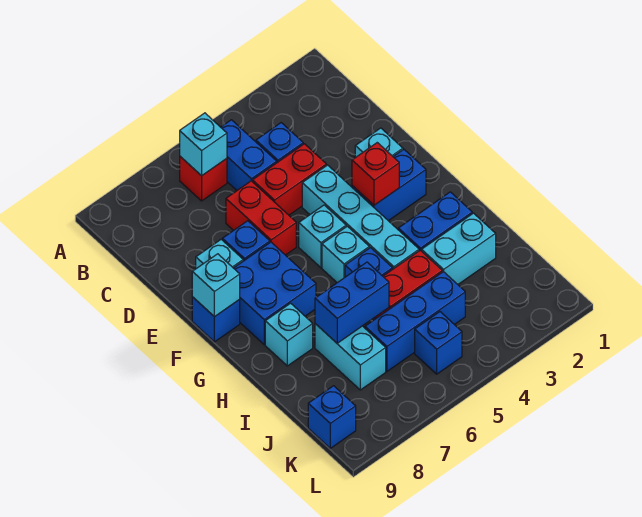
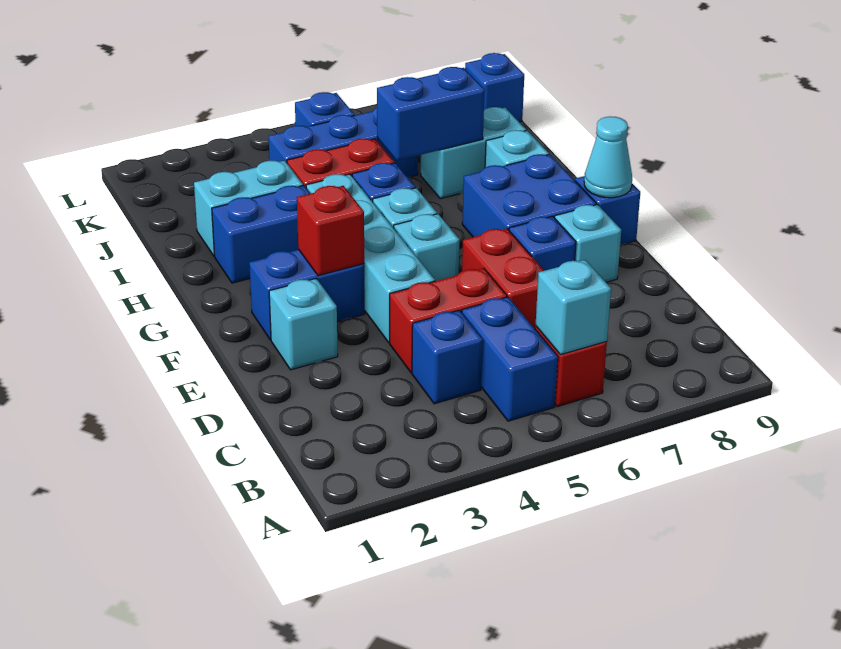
cyan brick F9 level 2 -> cyan cone F9 level 2
cyan brick I7:J7 level 1 -> cyan brick I7:I8 level 1

